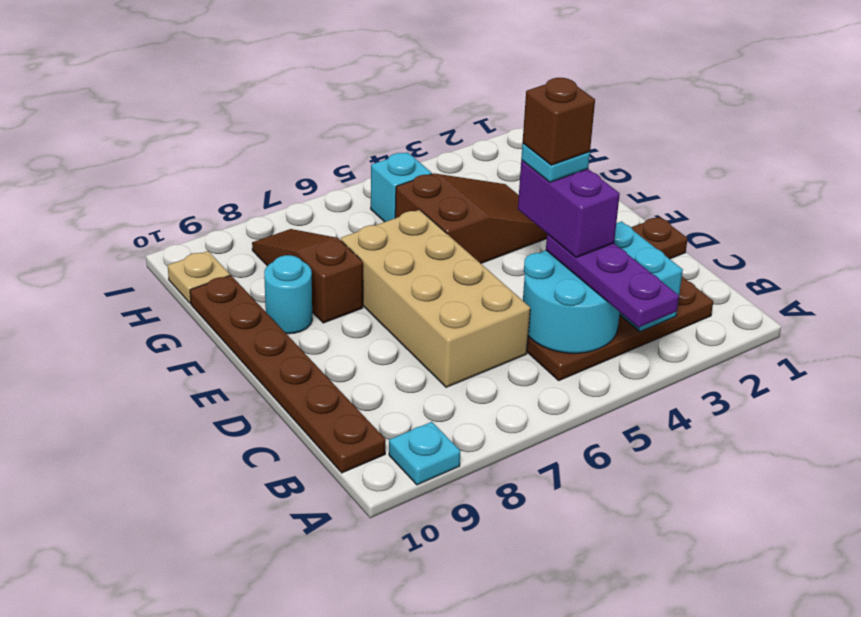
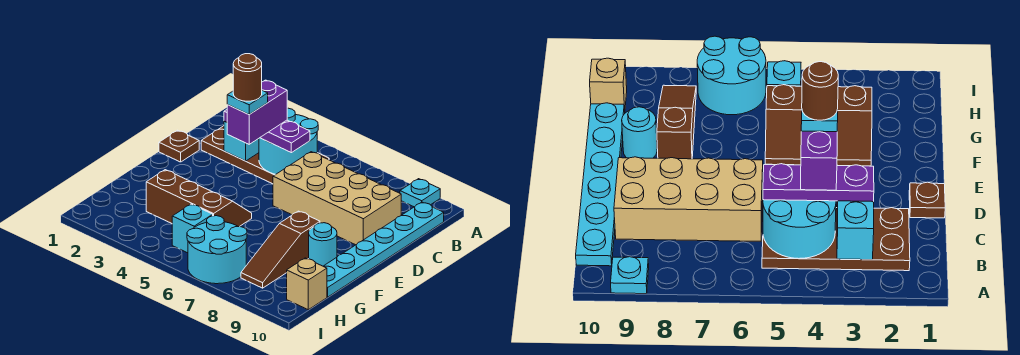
purple plate A4:C4 level 3 -> purple plate C3:C5 level 3
brown plate B10:G10 level 1 -> cyan plate B10:G10 level 1
tan brick C6:F7 level 1 -> tan brick C6:D9 level 1
brown brick D4 level 6 -> brown round brick D4 level 6
brown slope F3:G5 level 1 top 5 -> brown slope F3:G5 level 1 top G
none -> cyan round brick H6:I7 level 1
tan plate H10 level 1 -> tan brick H10 level 1

